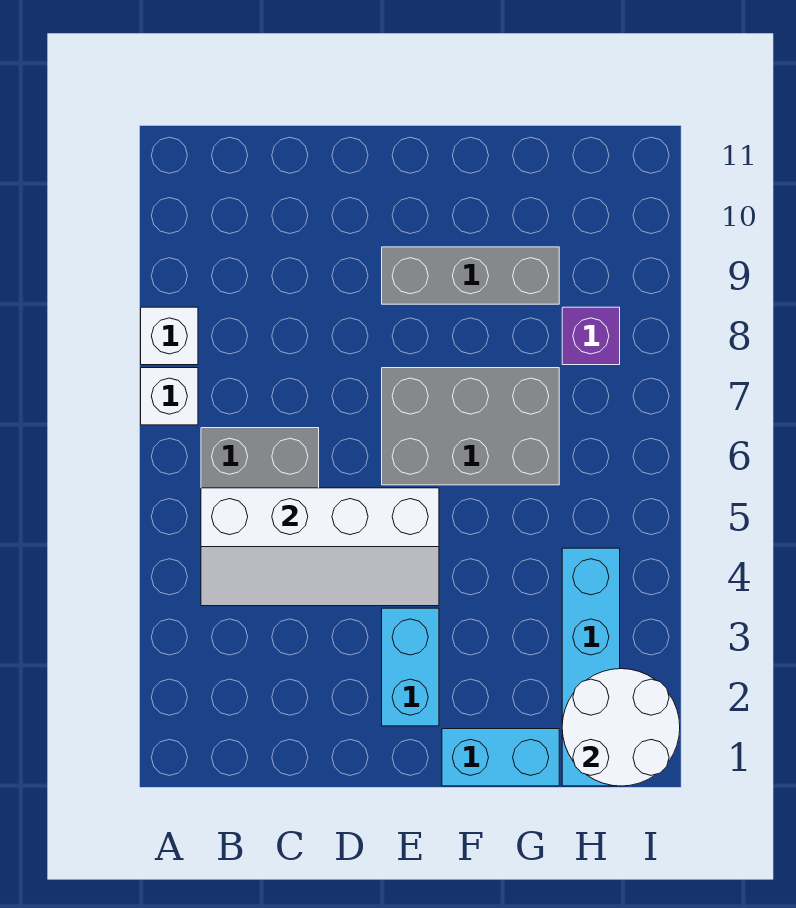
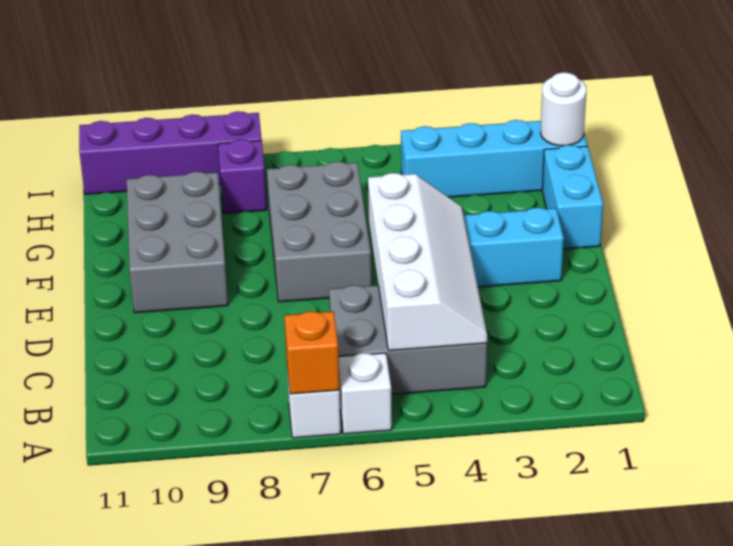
none -> orange brick A7 level 2
white brick A8 level 1 -> white brick A6 level 1
grey brick E9:G9 level 1 -> grey brick E9:G10 level 1
white round brick H1:I2 level 2 -> white round brick H1 level 2
none -> purple brick I8:I11 level 1

